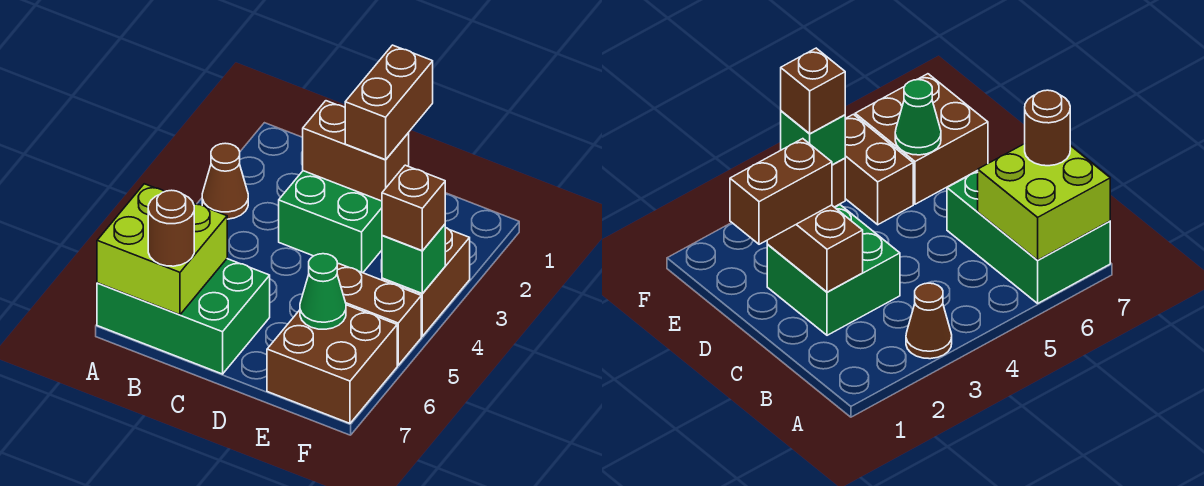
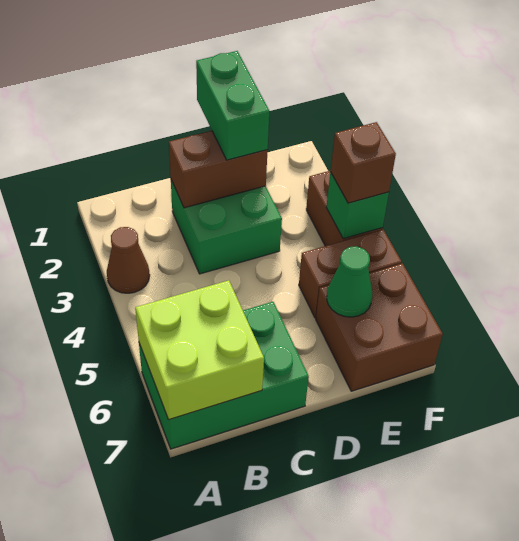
brown round brick B7 level 3 -> none
brown brick D1:D2 level 3 -> green brick D1:D2 level 3

